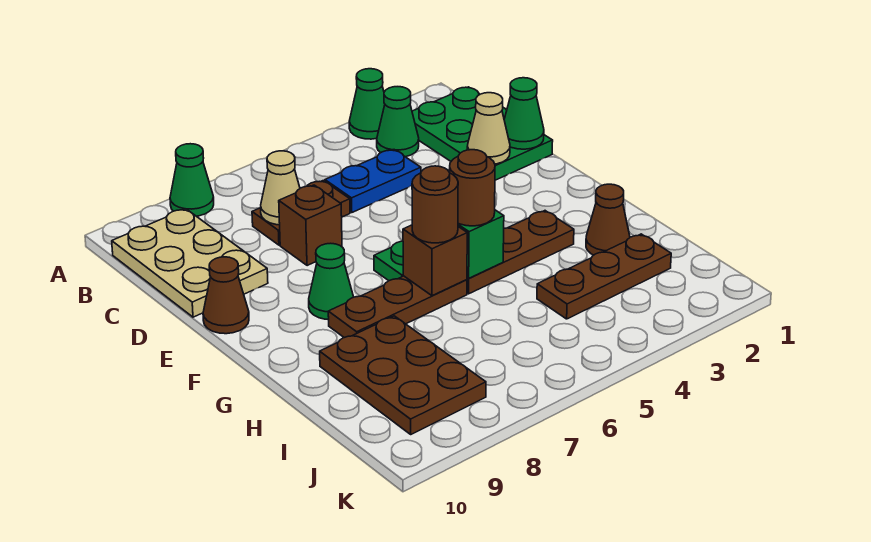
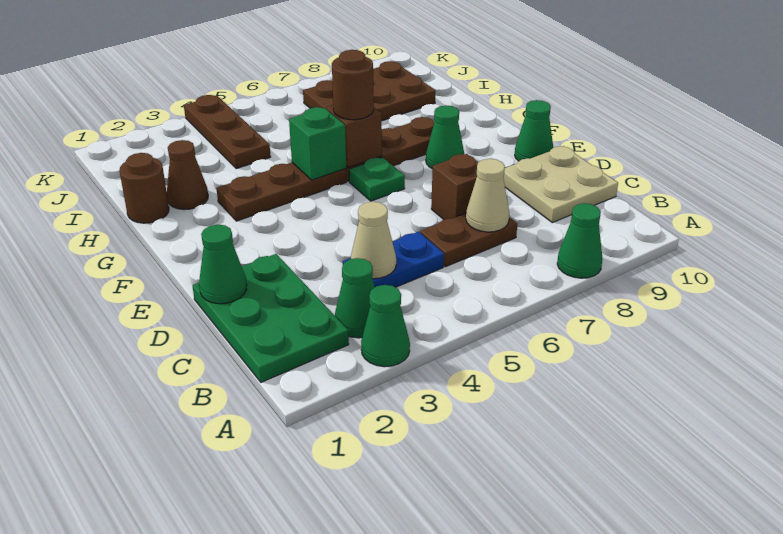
tan plate B9:D10 level 1 -> tan plate C9:D10 level 1
tan cone D2 level 2 -> tan cone C4 level 2
brown cone E10 level 1 -> green cone E10 level 1
brown round brick G5 level 3 -> brown round brick H1 level 1
brown plate H8:J9 level 1 -> brown plate I7:J9 level 1
brown plate I2:I4 level 1 -> brown plate I4:K4 level 1

